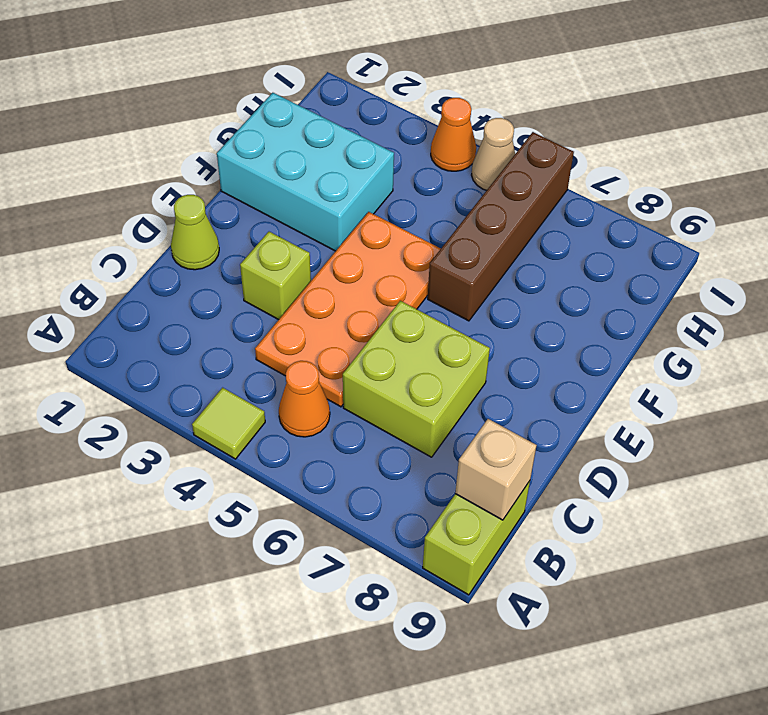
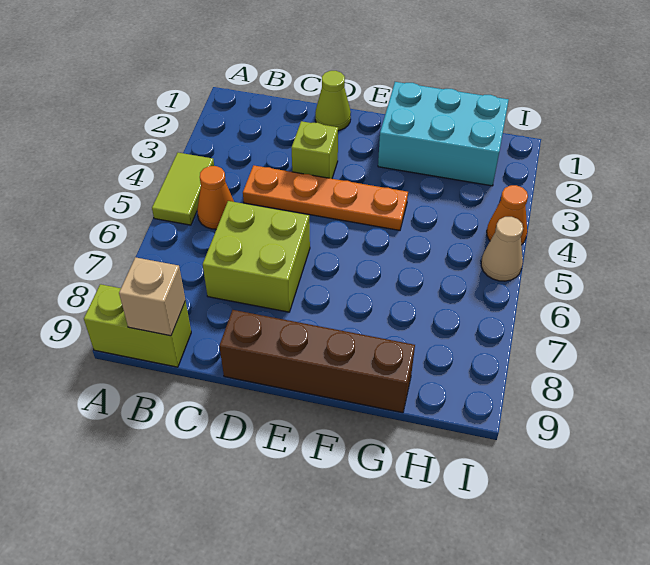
lime tile A4 level 1 -> lime tile A4:A5 level 1
orange plate C4:F5 level 1 -> orange plate C4:F4 level 1
cyan brick F1:G3 level 1 -> cyan brick F1:H2 level 1
brown brick F6:I6 level 1 -> brown brick D9:G9 level 1

